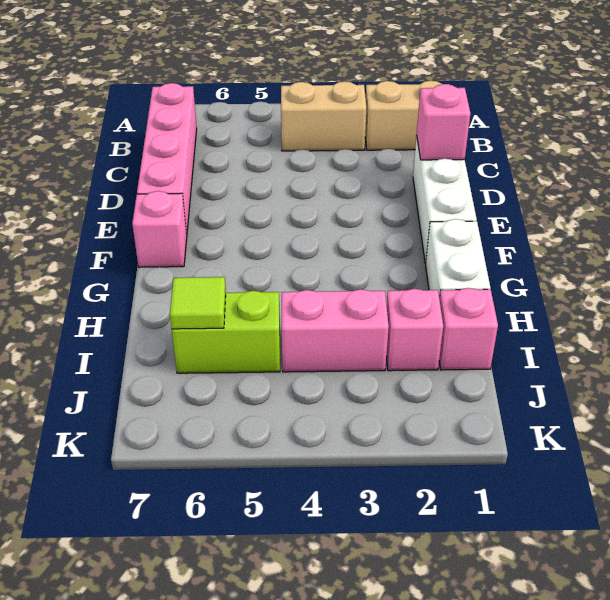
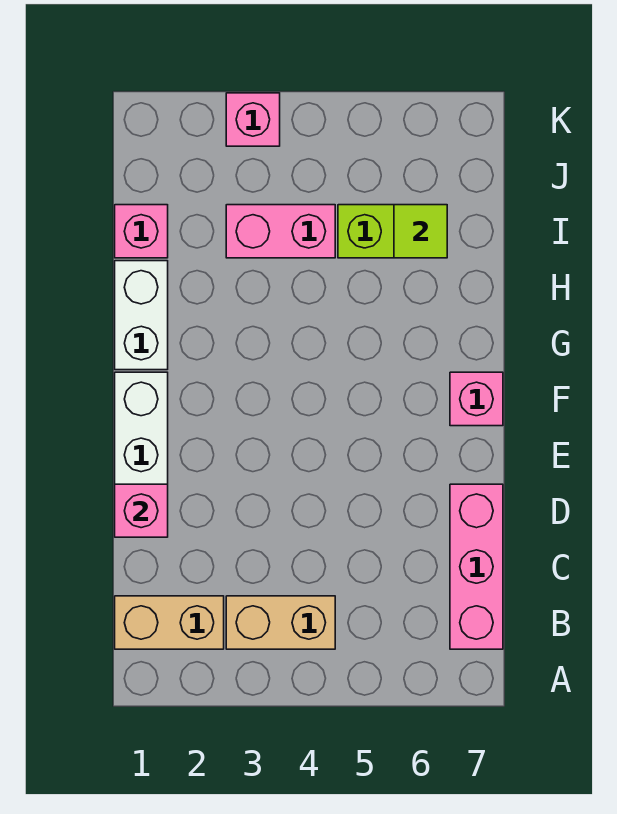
pink brick B7:E7 level 1 -> pink brick B7:D7 level 1
pink brick I2 level 1 -> pink brick K3 level 1

